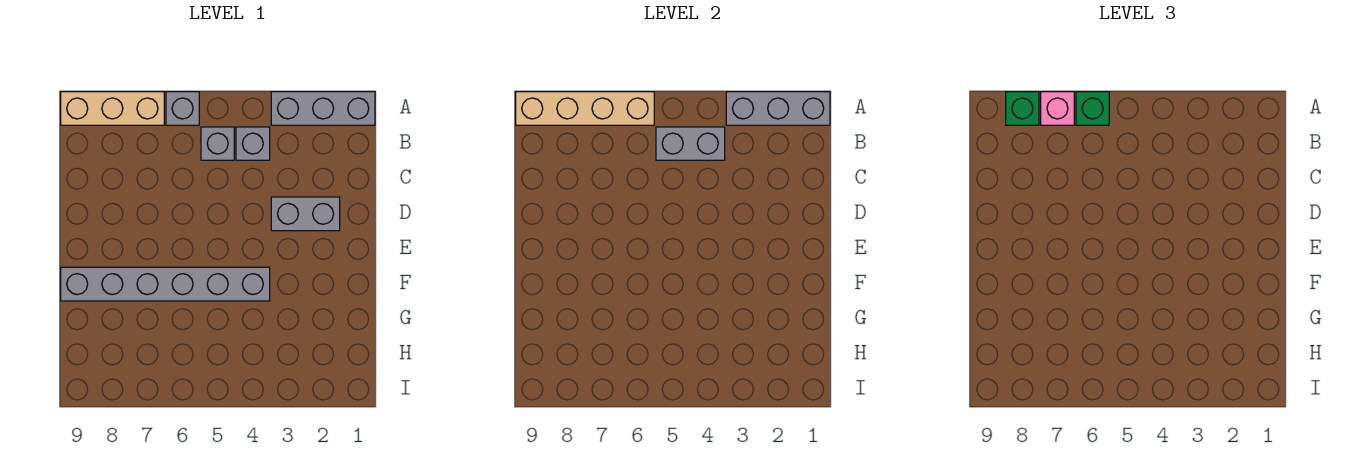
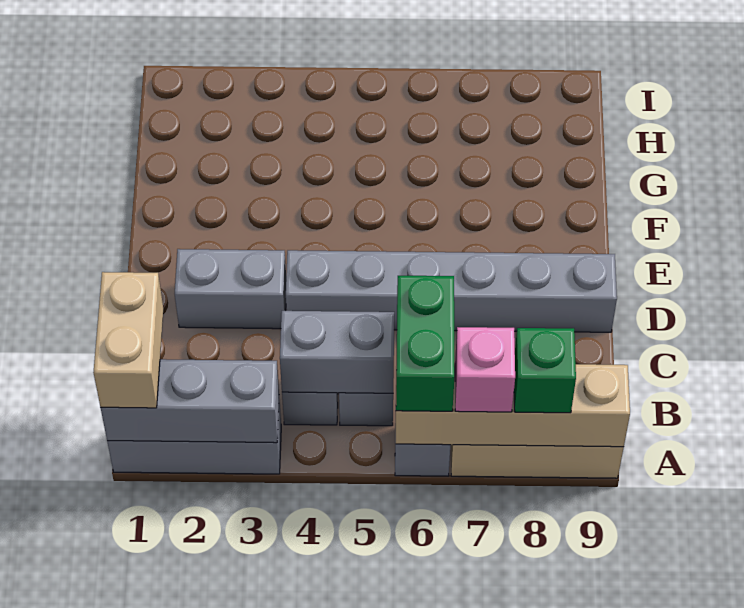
none -> tan brick A1:B1 level 3
green brick A6 level 3 -> green brick A6:B6 level 3
grey brick F4:F9 level 1 -> grey brick D4:D9 level 1

